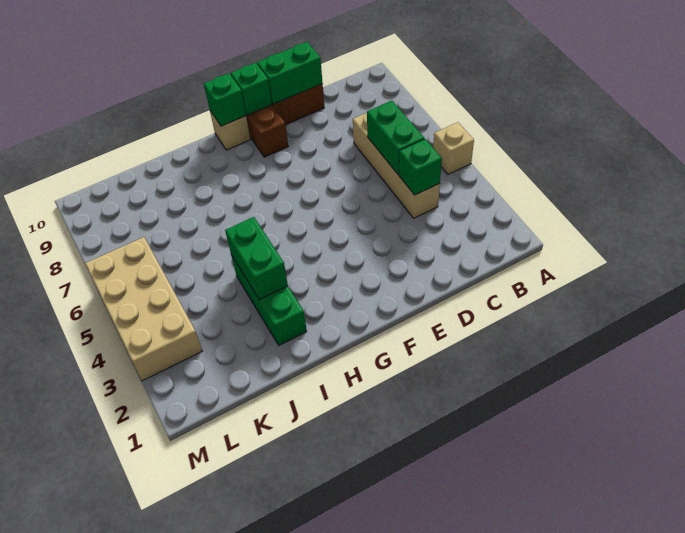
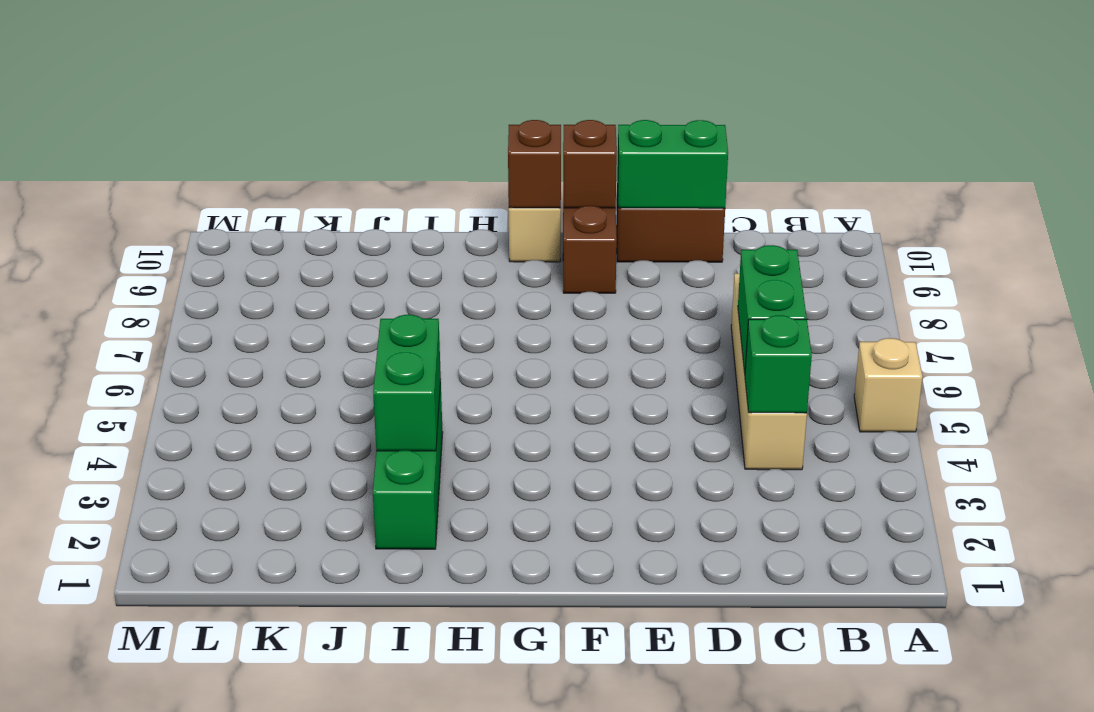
green brick F10 level 2 -> brown brick F10 level 2
green brick G10 level 2 -> brown brick G10 level 2
tan brick L3:M6 level 1 -> none

